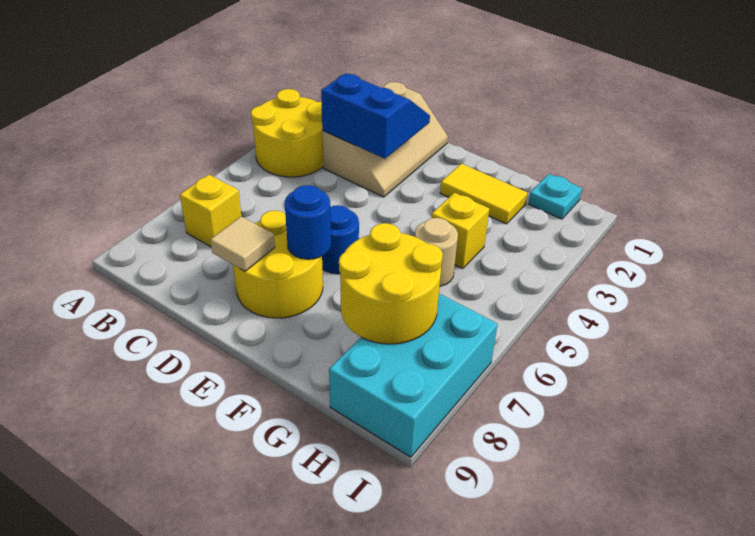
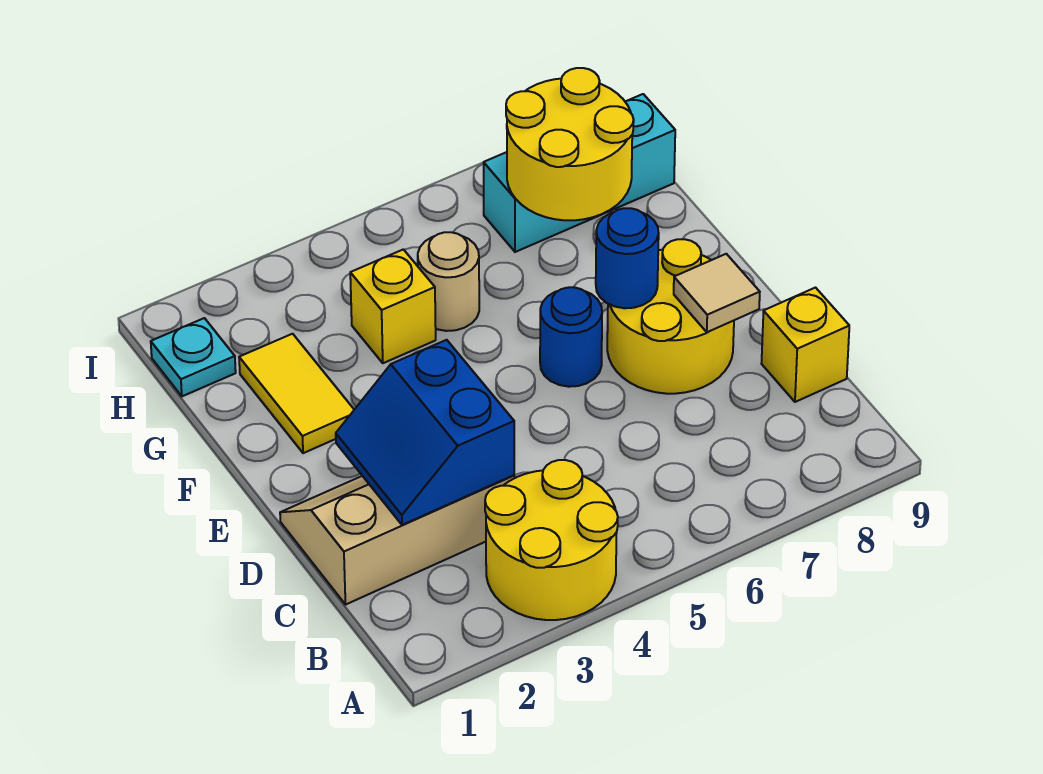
yellow brick B7 level 1 -> yellow brick C9 level 1
cyan brick H7:I9 level 1 -> cyan brick H7:H9 level 1

